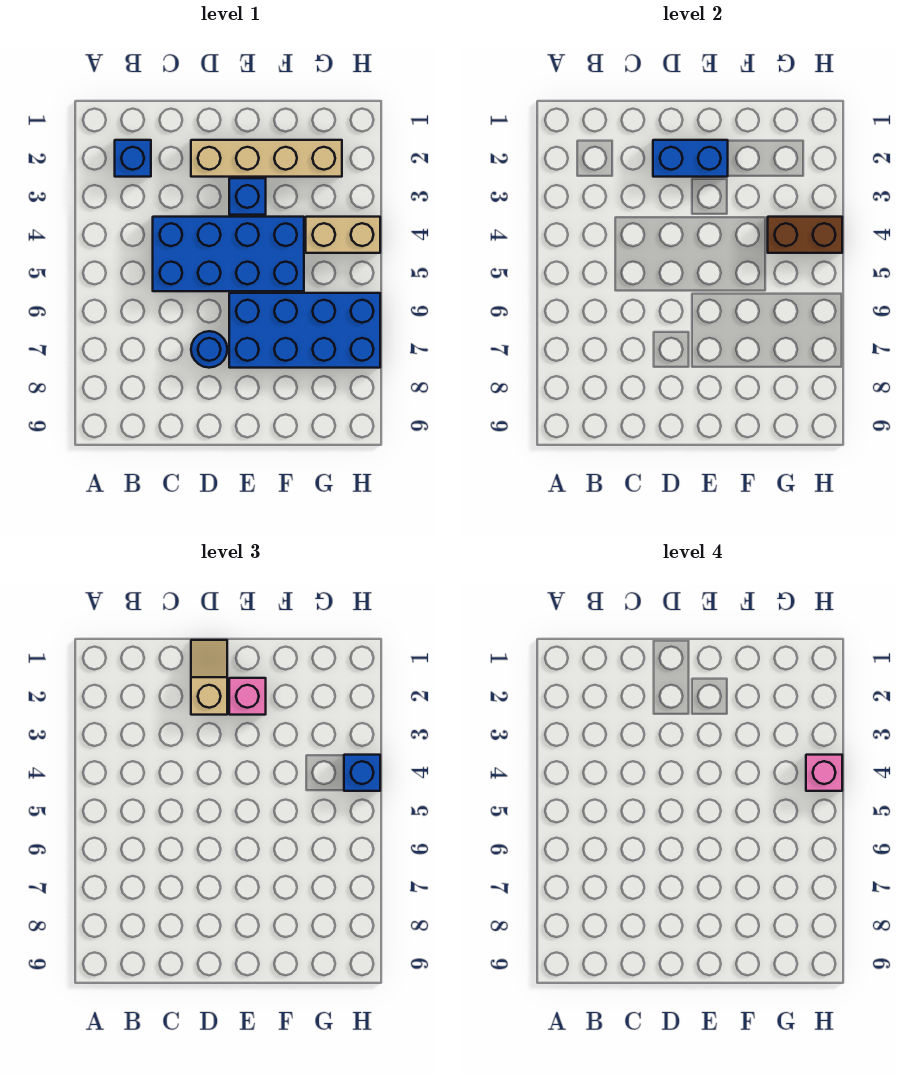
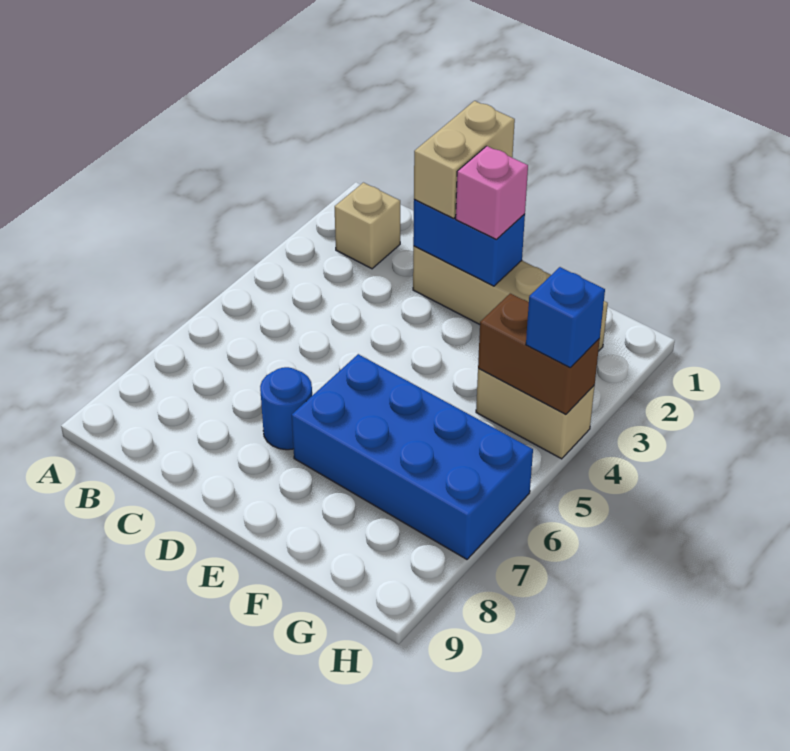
blue brick B2 level 1 -> tan brick B2 level 1
blue brick C4:F5 level 1 -> none
tan slope D1:D2 level 3 top 2 -> tan brick D1:D2 level 3
blue brick E3 level 1 -> none
pink brick H4 level 4 -> none

